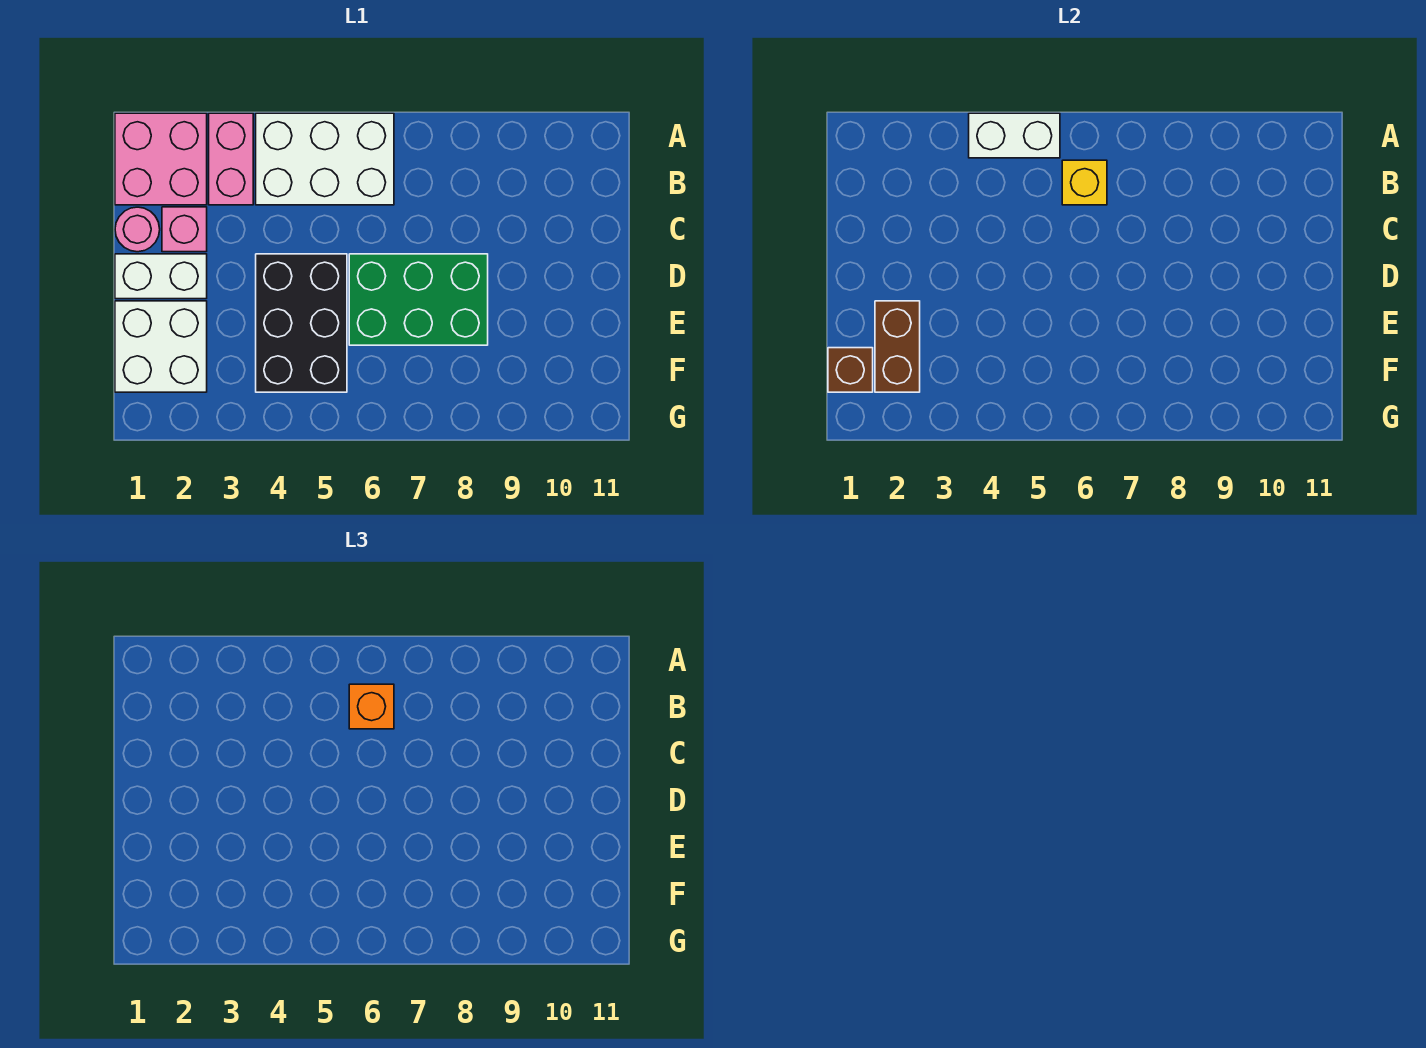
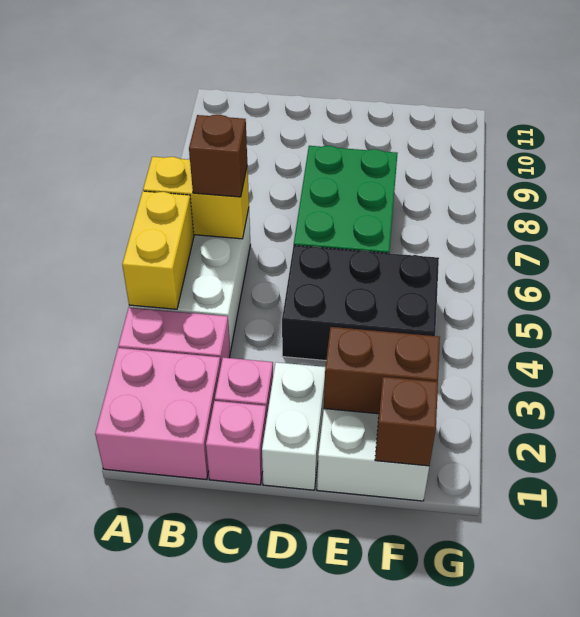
white brick A4:A5 level 2 -> yellow brick A4:A5 level 2
yellow brick B6 level 2 -> yellow brick A6:B6 level 2
orange brick B6 level 3 -> brown brick B6 level 3
pink round brick C1 level 1 -> pink brick C1 level 1

